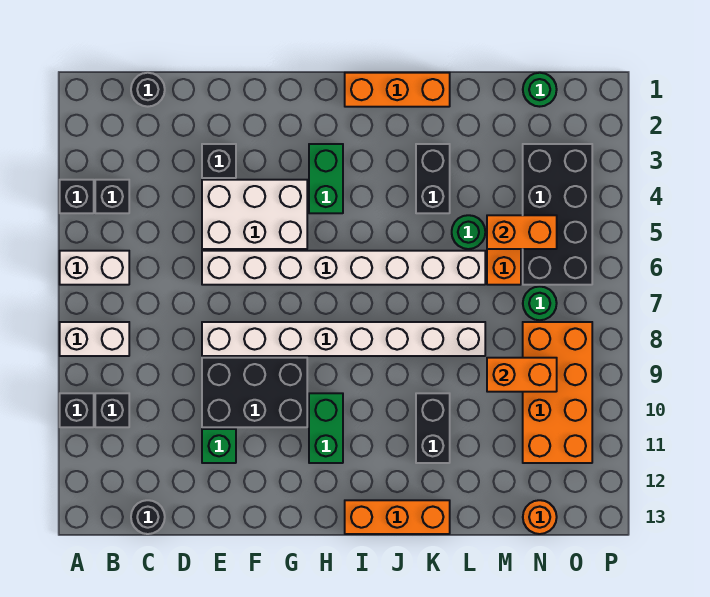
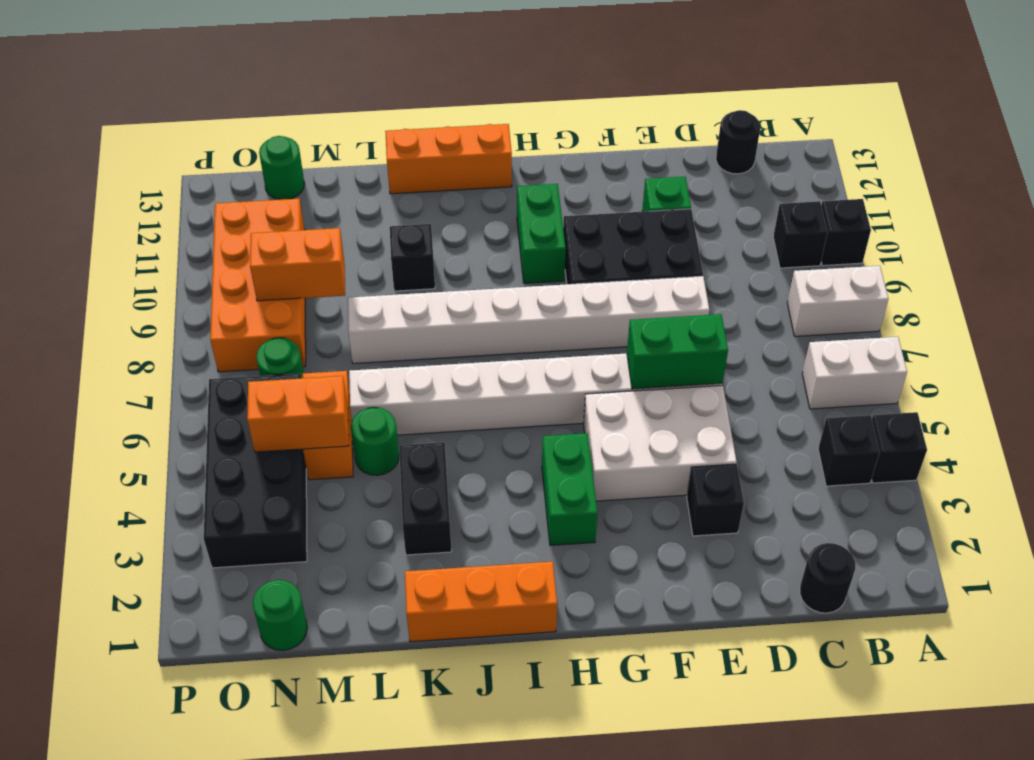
none -> green brick E6:F6 level 2
black brick K10:K11 level 1 -> black brick K10 level 1
orange round brick N13 level 1 -> green round brick N13 level 1

